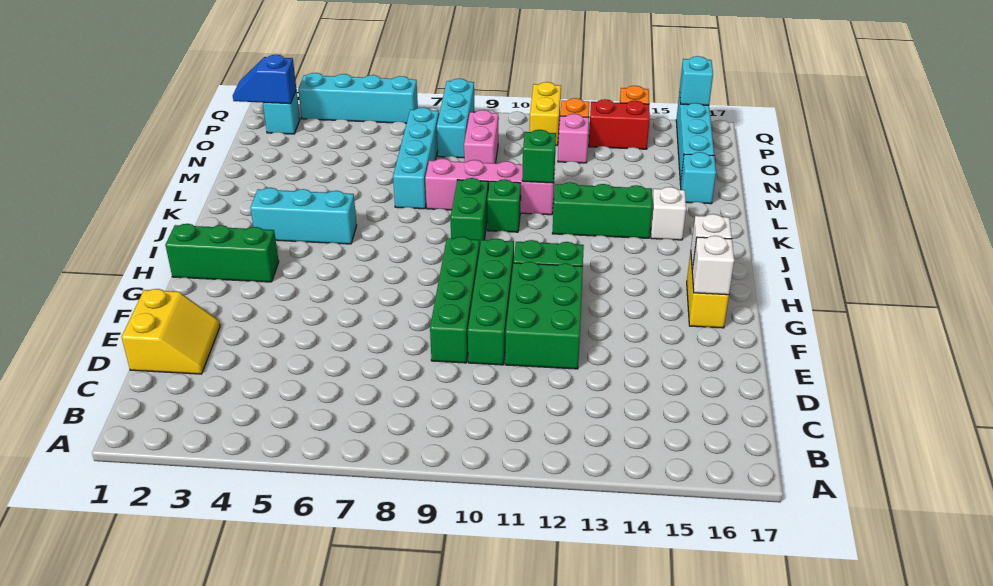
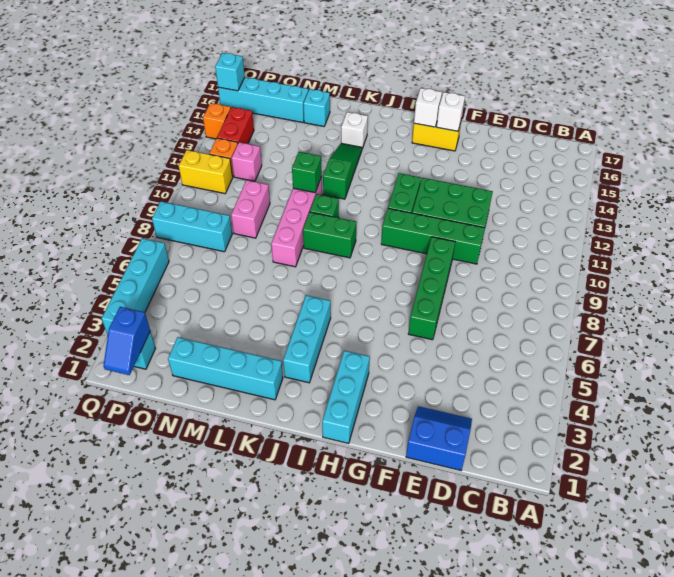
yellow slope D1:E2 level 1 top 1 -> blue slope D1:E2 level 1 top 1
green brick E9:H9 level 1 -> green brick F6:F9 level 1
green brick H1:H3 level 1 -> cyan brick H1:H3 level 1
green brick K12:K14 level 1 -> green slope K12:K14 level 1 top 12
cyan brick L7:O7 level 1 -> cyan brick K2:N2 level 1
pink brick N9:O9 level 1 -> pink brick N9:N10 level 1

